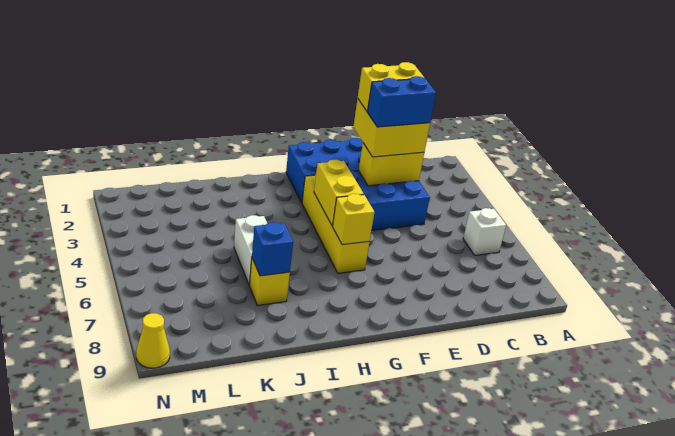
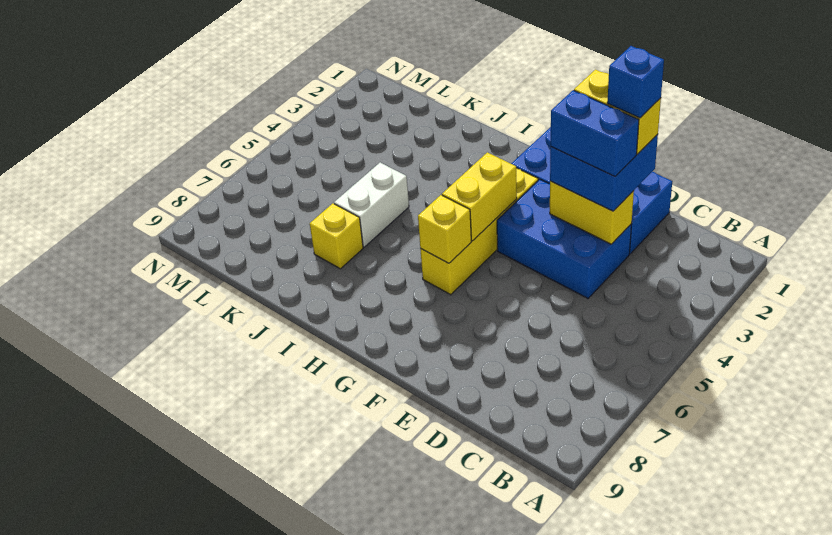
white brick B6 level 1 -> none
yellow brick D2:E3 level 3 -> blue brick D2:E3 level 3
blue brick J7 level 2 -> blue brick D2 level 5
yellow cone N9 level 1 -> none

